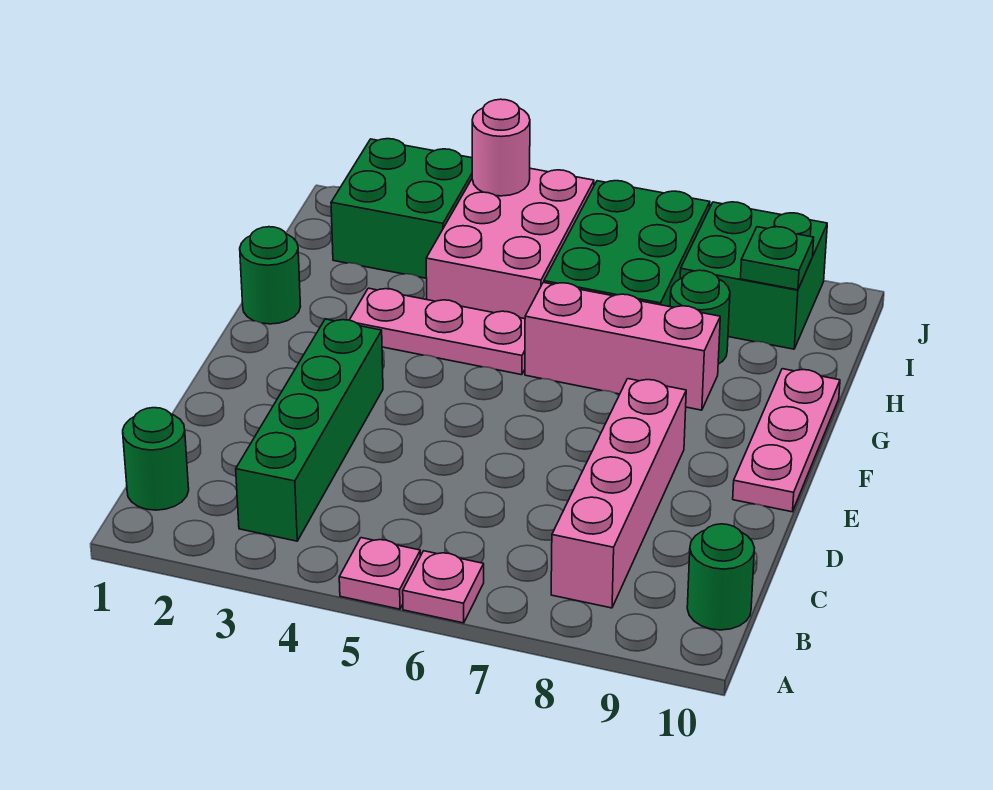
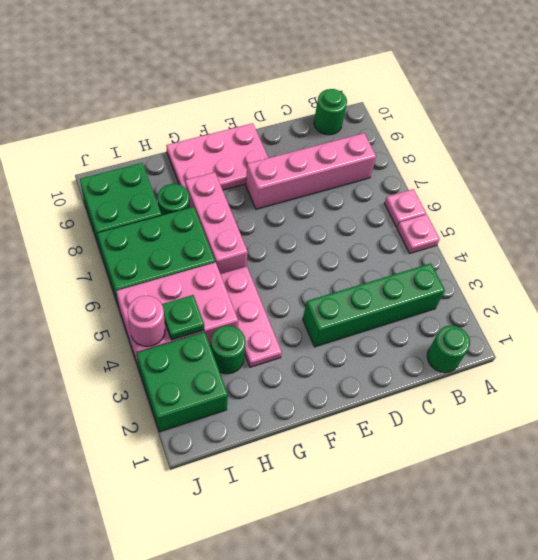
pink plate E10:G10 level 1 -> pink plate E9:G10 level 1
green round brick G1 level 1 -> green round brick H3 level 1
green plate I9 level 2 -> green plate I4 level 2

